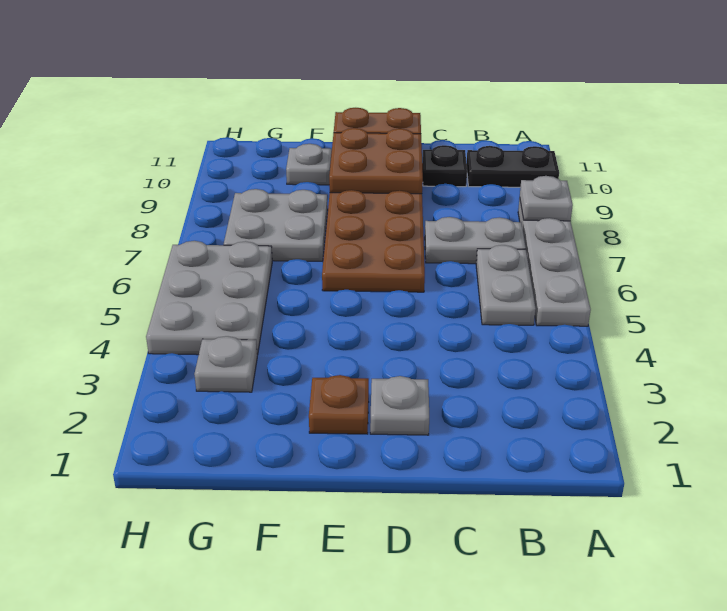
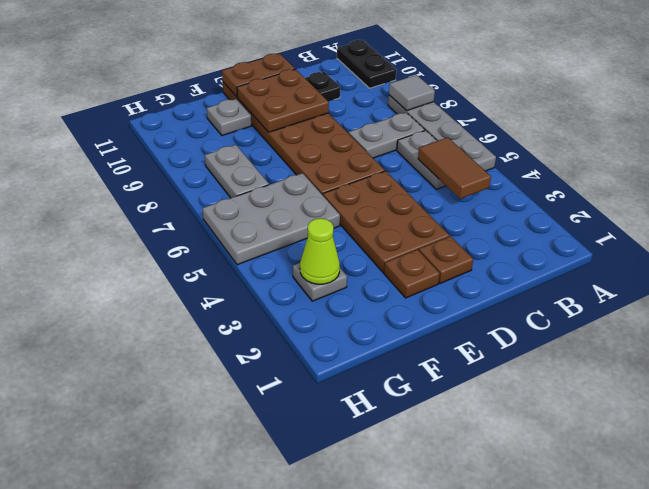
grey plate A8 level 2 -> grey tile A8 level 2
black plate A10:B10 level 1 -> black plate A10:A11 level 1
none -> brown tile B4:B5 level 2
grey plate D2 level 1 -> brown plate D2 level 1
none -> brown plate D3:E5 level 1
grey plate F7:G8 level 1 -> grey plate G7:G8 level 1
none -> lime cone G3 level 2
grey plate G4:H6 level 1 -> grey plate F5:H6 level 1

